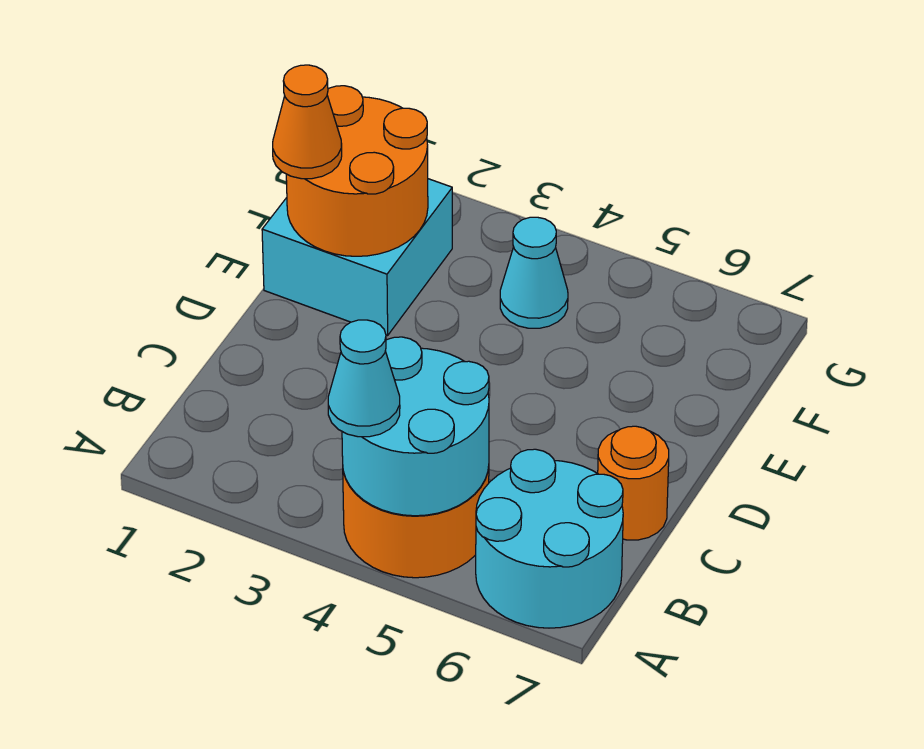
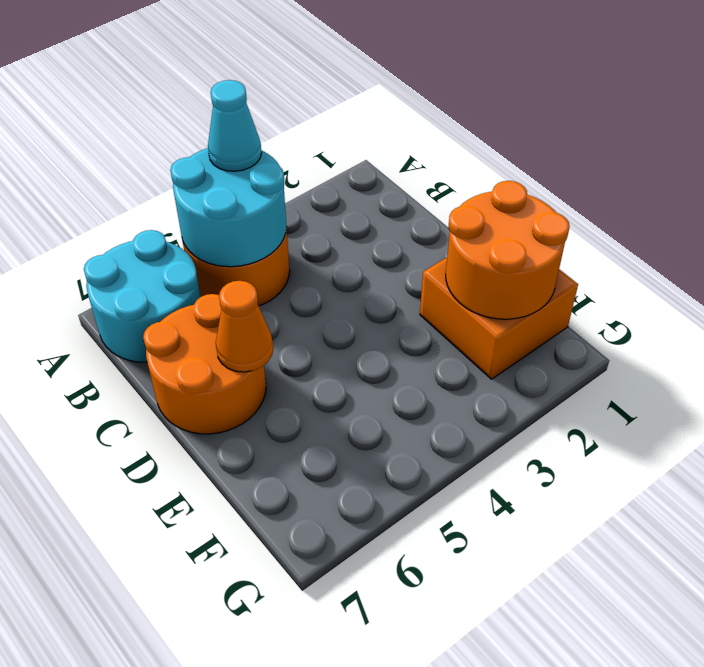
orange round brick C7 level 1 -> orange round brick C6:D7 level 1
cyan brick E1:F2 level 1 -> orange brick E1:F2 level 1
orange cone E1 level 3 -> orange cone D6 level 2
cyan cone F4 level 1 -> none

